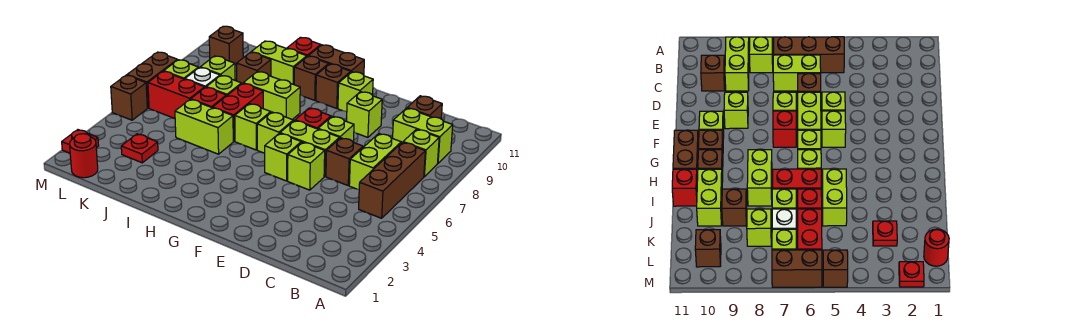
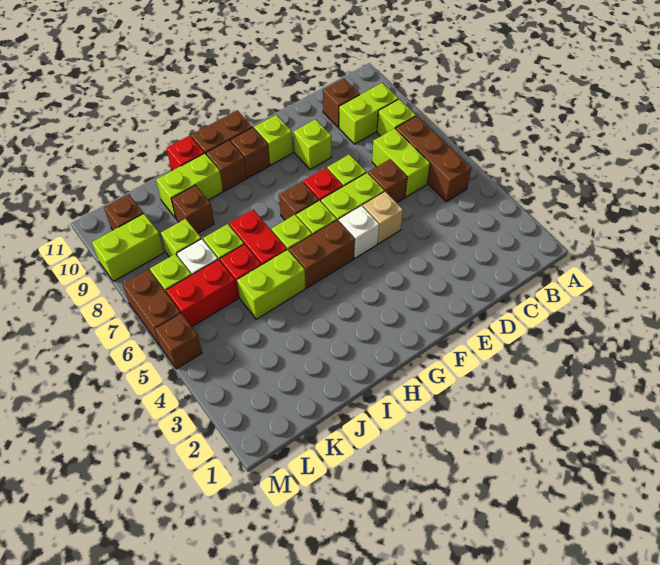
lime brick E5 level 1 -> tan brick E5 level 1
lime brick F5 level 1 -> white brick F5 level 1
none -> brown brick G5:H5 level 1
none -> brown brick G7 level 1
lime brick H8:I8 level 1 -> lime brick L9:M9 level 1
red plate K3 level 1 -> none
red round brick L1 level 1 -> none
red plate M2 level 1 -> none

